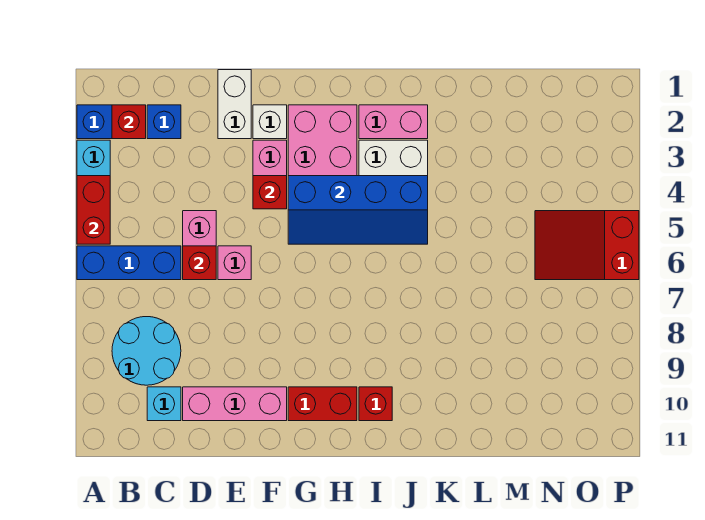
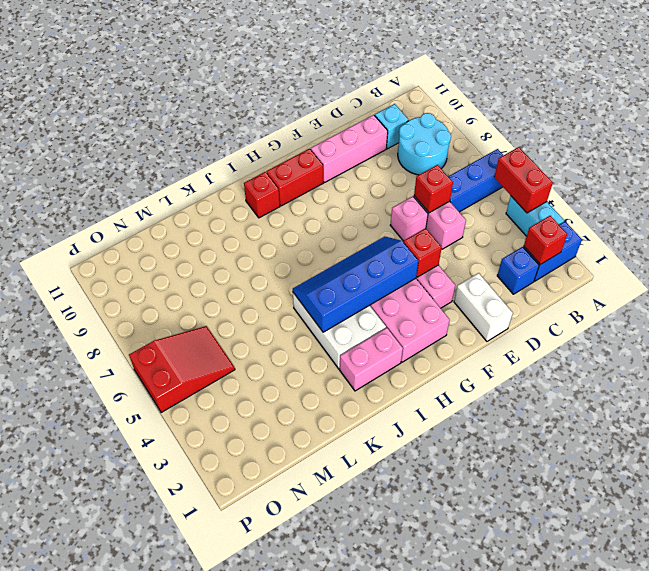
white brick F2 level 1 -> none

